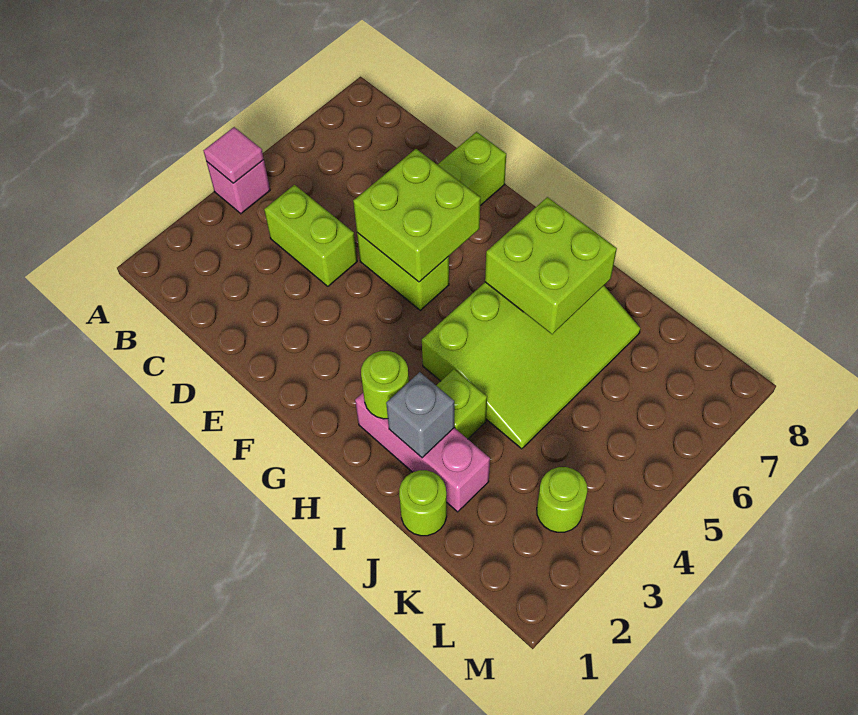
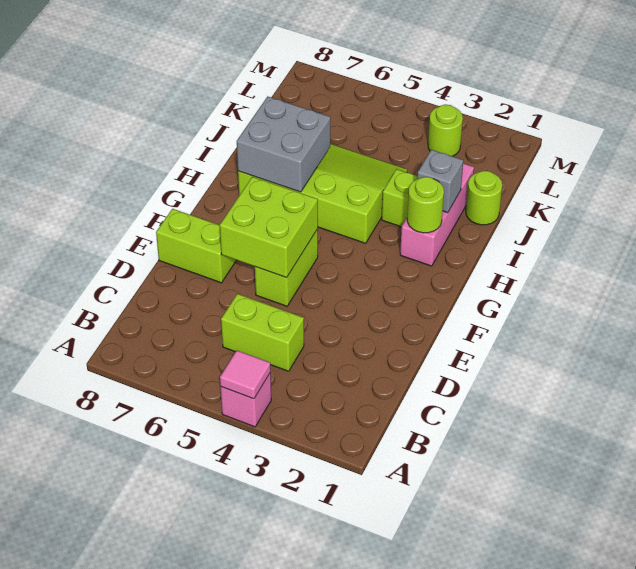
lime brick C4:D4 level 1 -> lime brick C4:C5 level 1
lime brick H6:I7 level 2 -> grey brick H6:I7 level 2

